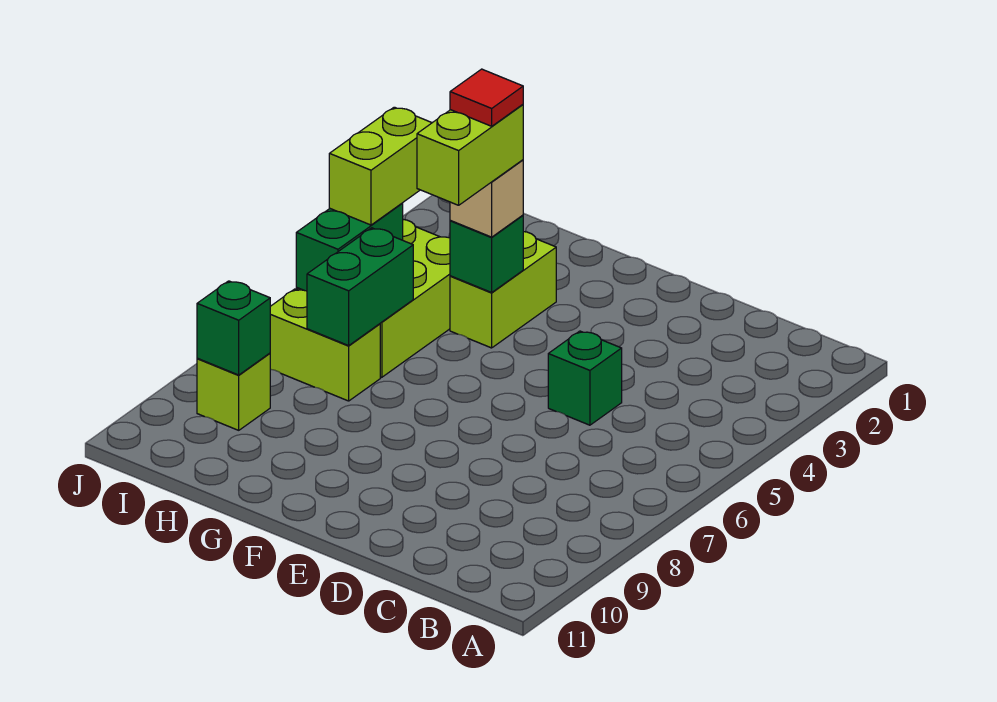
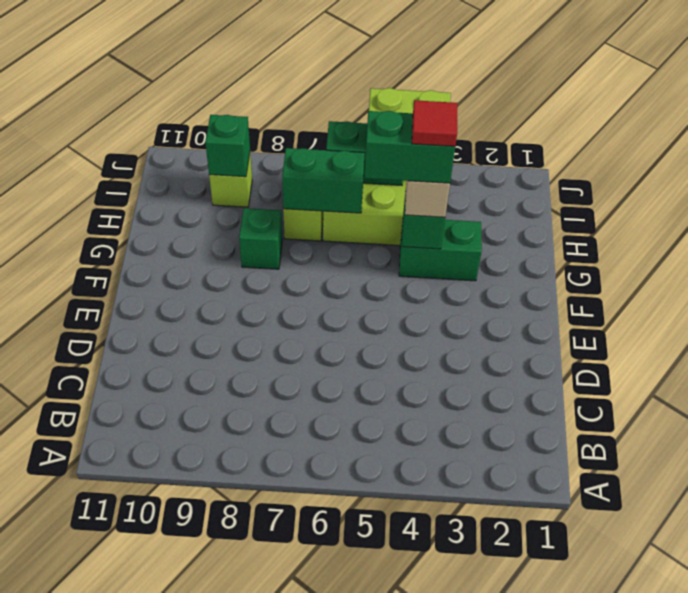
green brick D5 level 1 -> green brick G8 level 1
lime brick G3:G4 level 1 -> green brick G3:G4 level 1
lime brick G4:G5 level 4 -> green brick G4:G5 level 4

